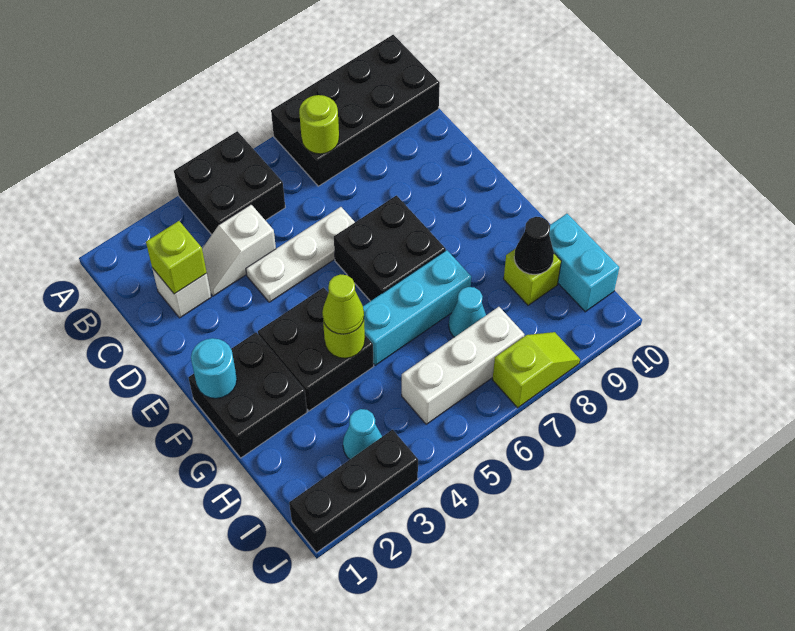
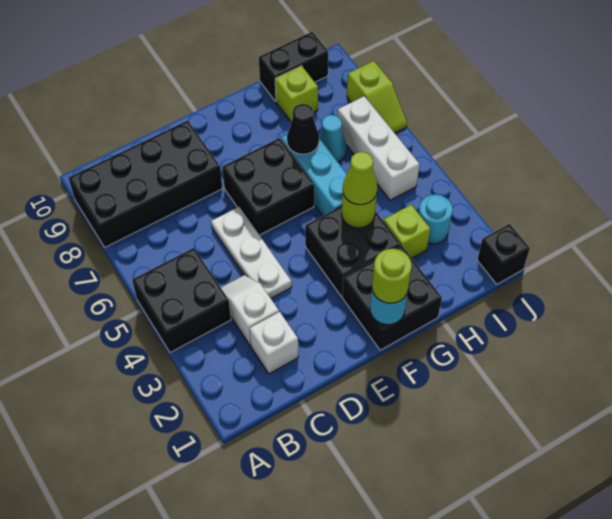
black brick A7:B10 level 1 -> black brick A8:D9 level 1
lime round brick B7 level 2 -> lime round brick F1 level 3
lime brick C2 level 2 -> lime brick H3 level 1
white slope C3:C4 level 1 top 4 -> white slope C3:C4 level 1 top 3
black cone H9 level 2 -> black cone G7 level 2
cyan brick H10:I10 level 1 -> black brick H10:I10 level 1
cyan cone I3 level 1 -> cyan round brick I3 level 1
black brick J1:J3 level 1 -> black brick J1 level 1
lime slope J7:J8 level 1 top 7 -> lime slope J7:J8 level 1 top 8

